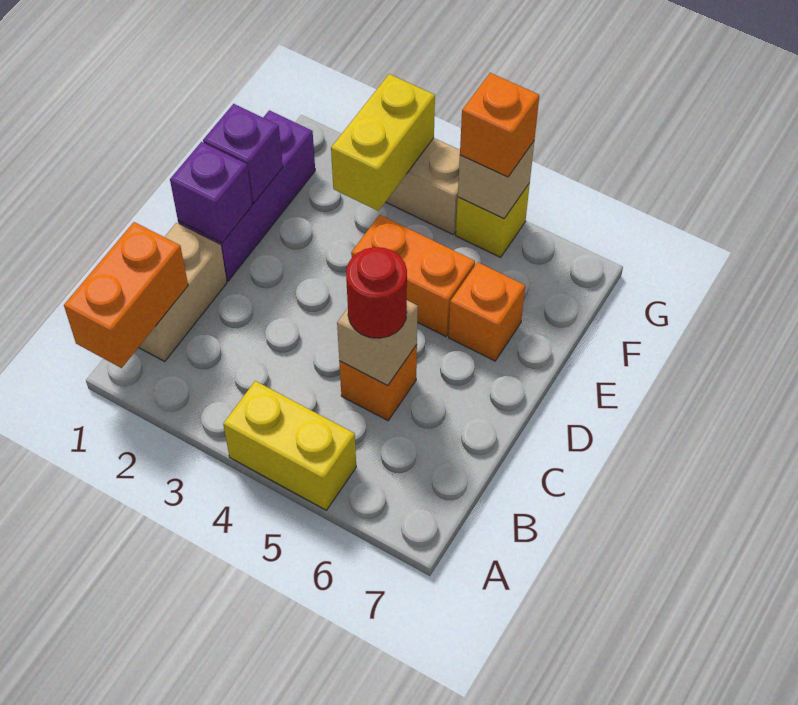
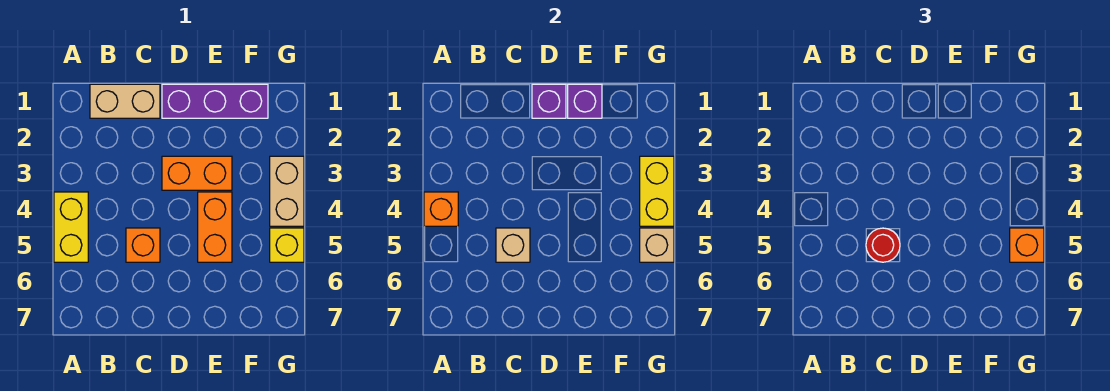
orange brick A1:B1 level 2 -> orange brick D3:E3 level 1
orange brick E6 level 1 -> orange brick A4 level 2
yellow brick F3:G3 level 2 -> yellow brick G3:G4 level 2

